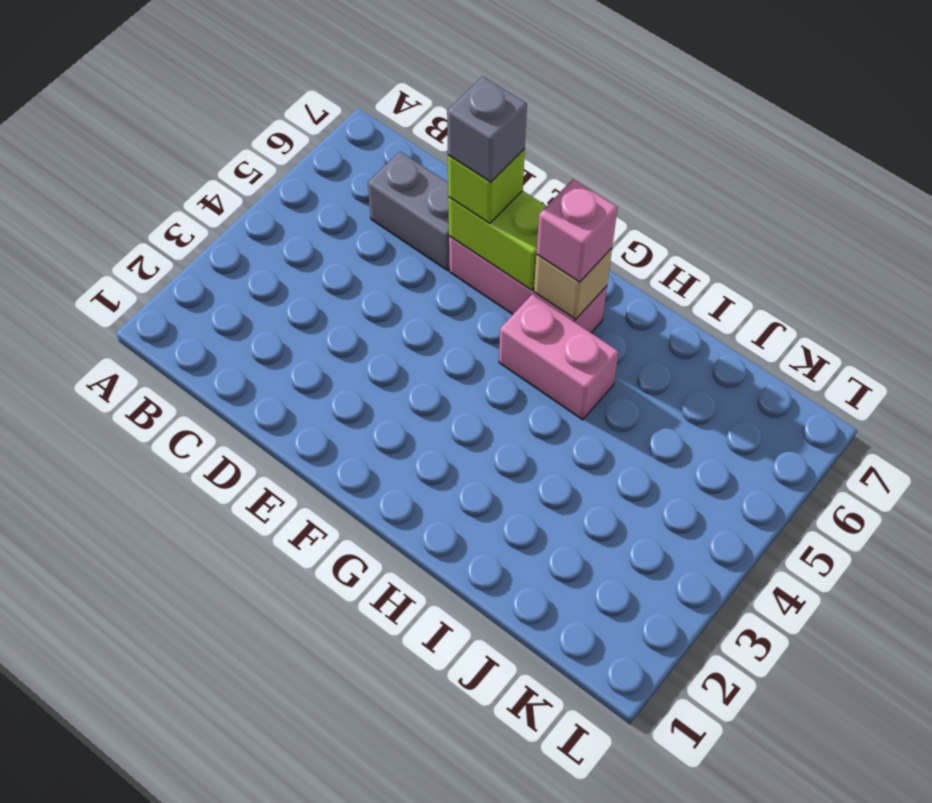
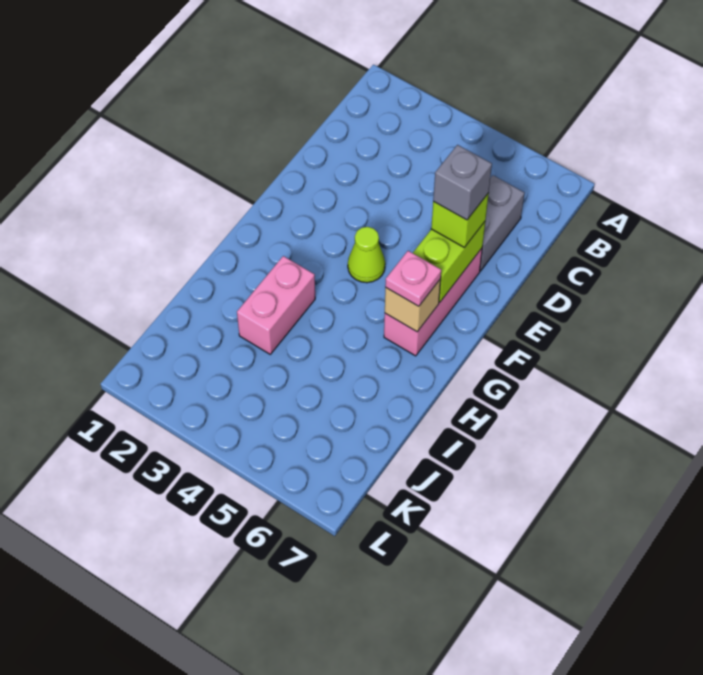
none -> lime cone F4 level 1
pink brick G5:H5 level 1 -> pink brick H3:I3 level 1
pink brick G6 level 3 -> pink plate G6 level 3

